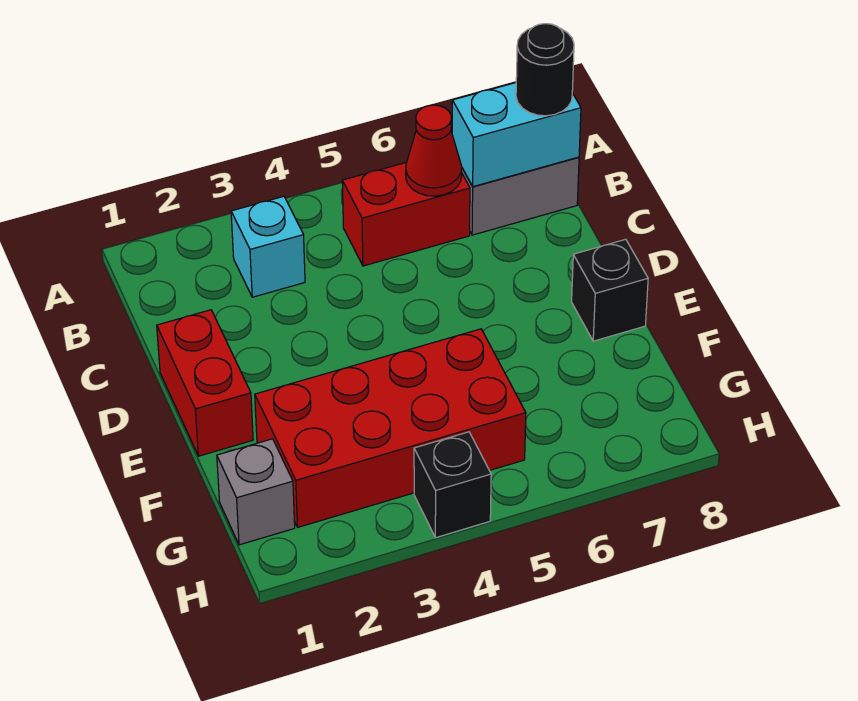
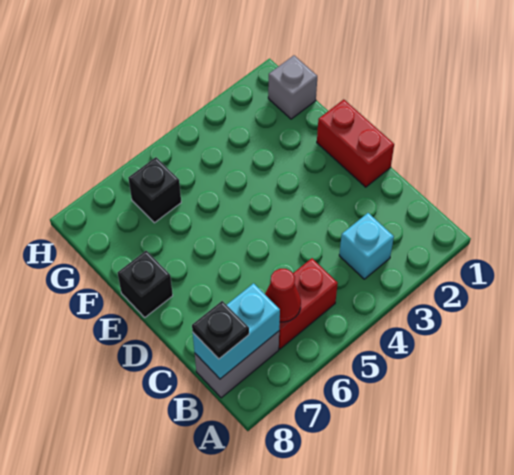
black round brick B8 level 3 -> black plate B8 level 3
red brick F2:G5 level 1 -> none
black brick H4 level 1 -> black brick G6 level 1

